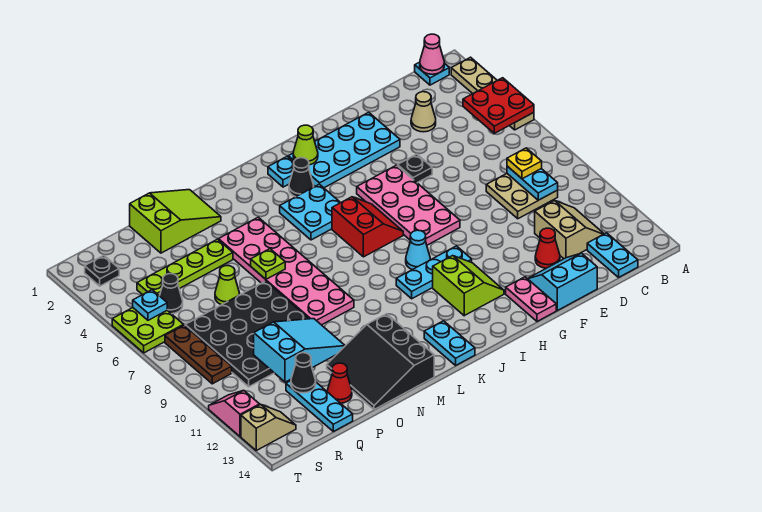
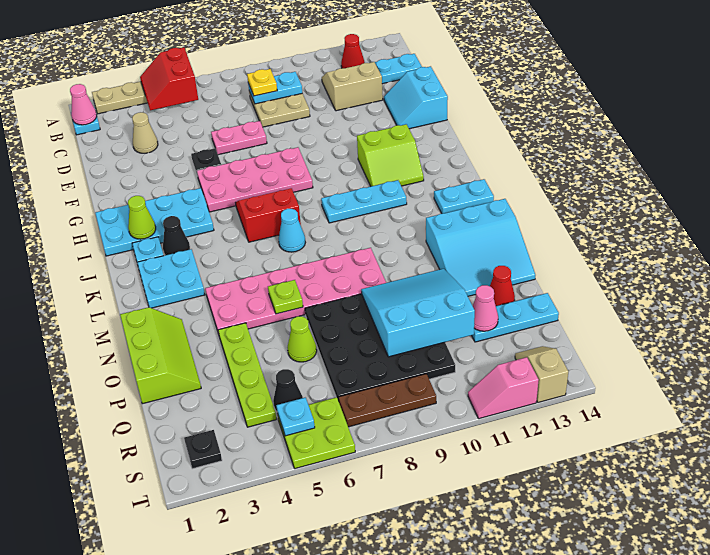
red plate A4:B5 level 2 -> red slope A4:B5 level 2 top 5
red cone E12 level 1 -> red cone B12 level 1
cyan plate F2:I3 level 1 -> cyan plate H1:I4 level 1
pink plate G13:G14 level 1 -> pink plate E6:E7 level 1
cyan plate H10:J10 level 1 -> cyan plate J9:J11 level 1
lime slope H11:I12 level 1 top I -> lime slope H11:I12 level 1 top H
cyan cone I9 level 1 -> cyan cone K7 level 1
cyan plate J4:K5 level 1 -> cyan plate K2:L3 level 1
black slope M12:O14 level 1 top M -> cyan slope M12:O14 level 1 top M
lime slope N1:P2 level 1 top P -> lime slope N1:P2 level 1 top 1
cyan slope O10:Q11 level 2 top Q -> cyan slope O9:Q11 level 2 top Q
black cone Q12 level 2 -> pink cone Q12 level 2

